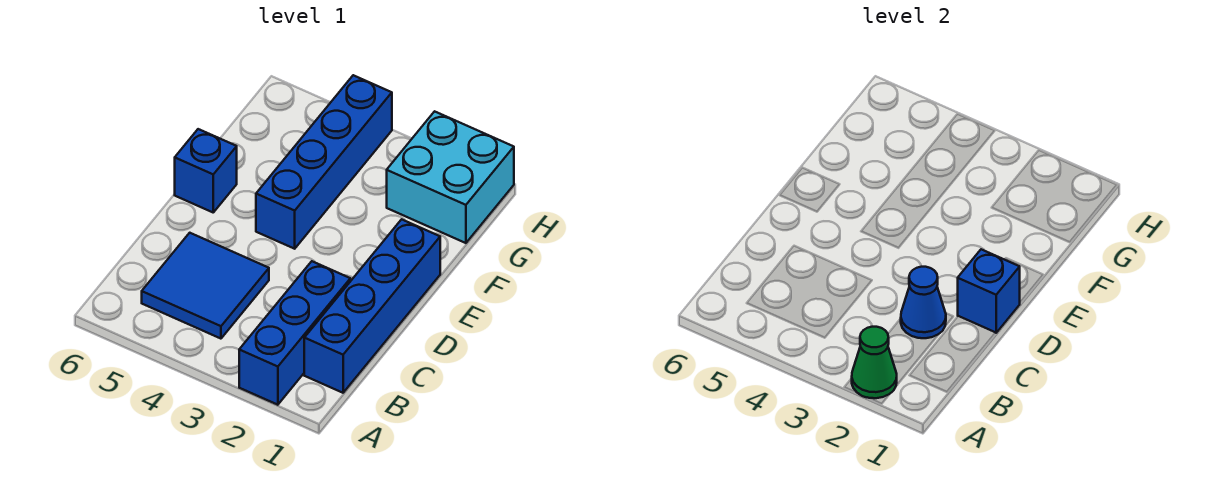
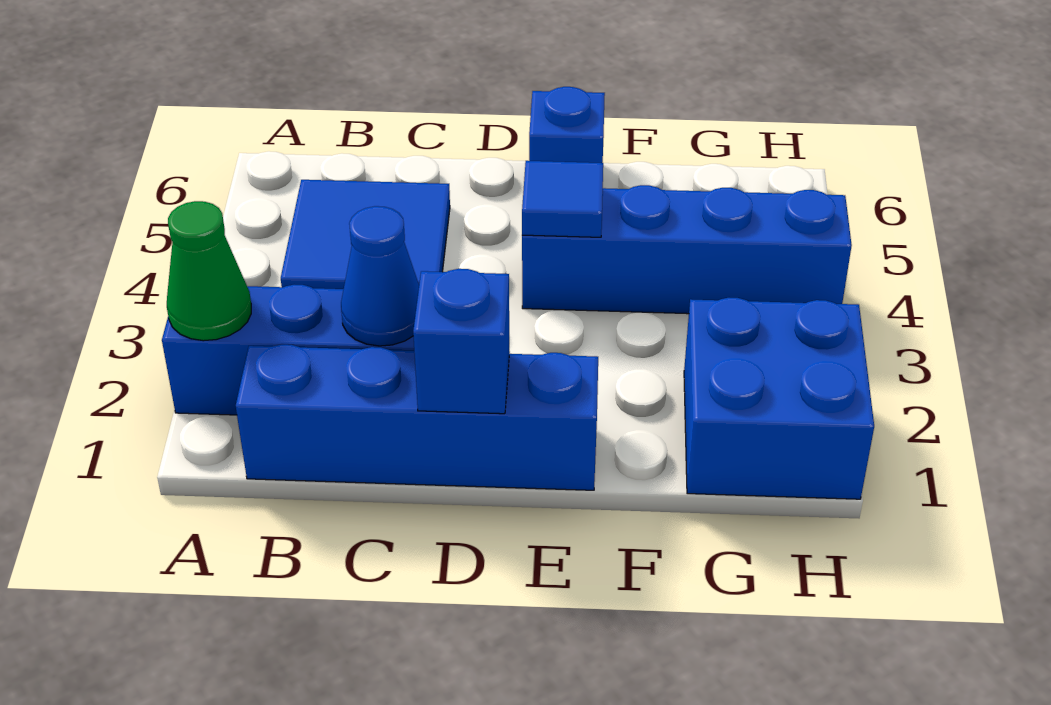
none -> blue tile E4 level 2
cyan brick G1:H2 level 1 -> blue brick G1:H2 level 1

